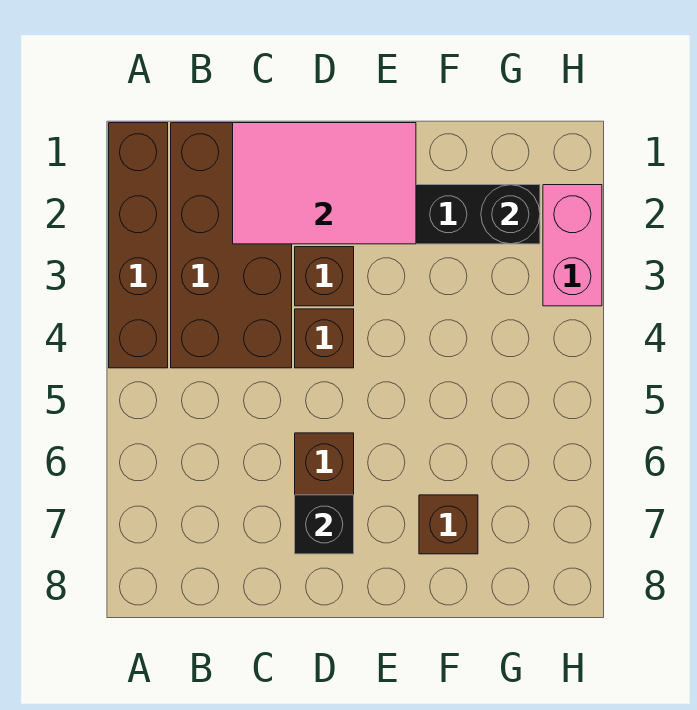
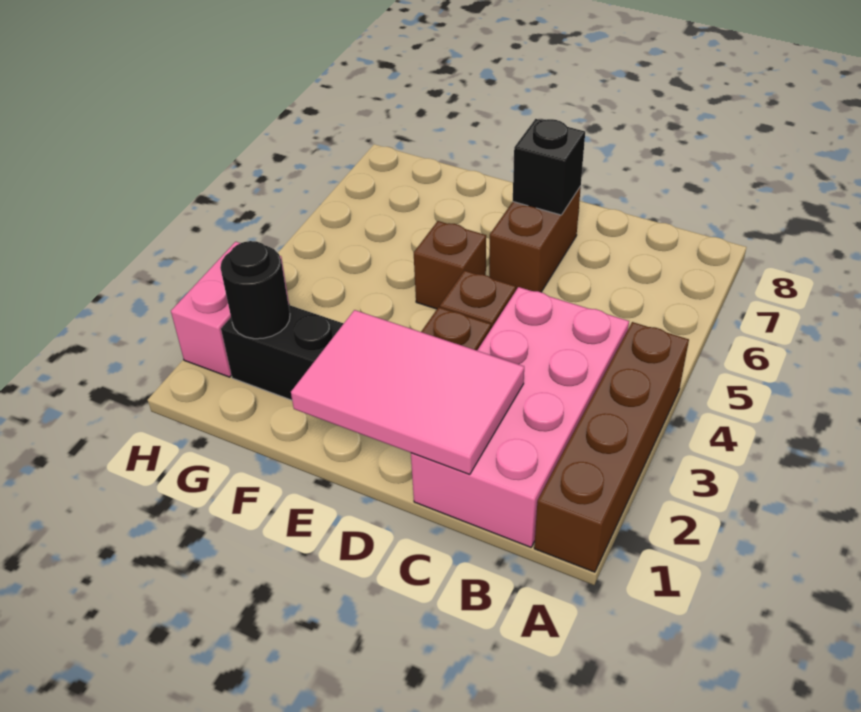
brown brick B1:C4 level 1 -> pink brick B1:C4 level 1
brown brick F7 level 1 -> brown brick E5 level 1

